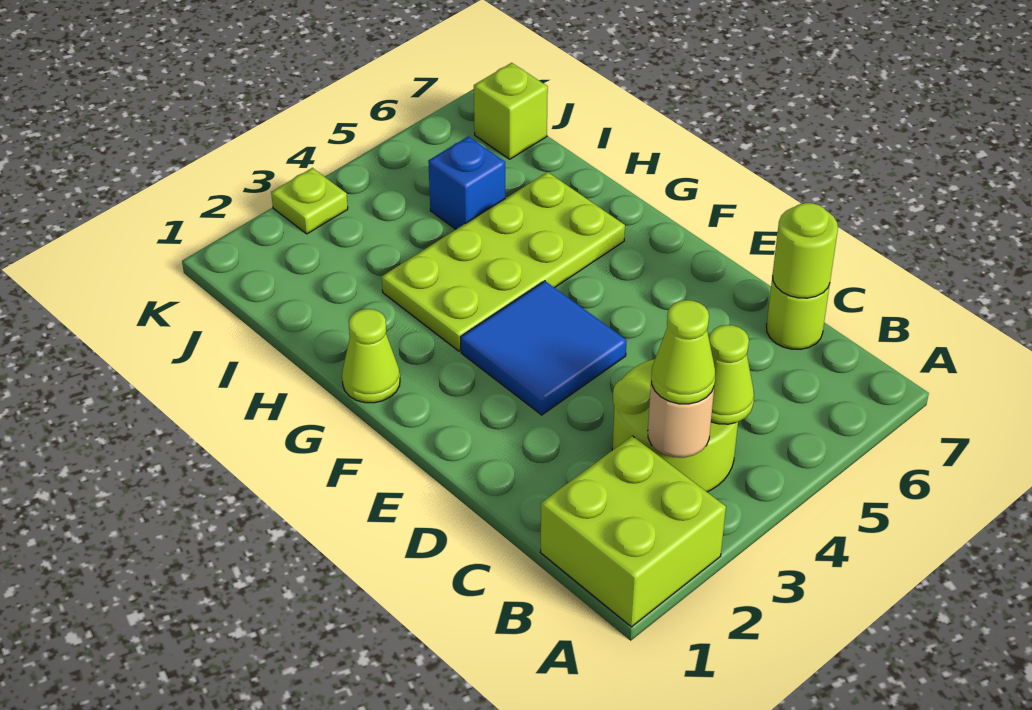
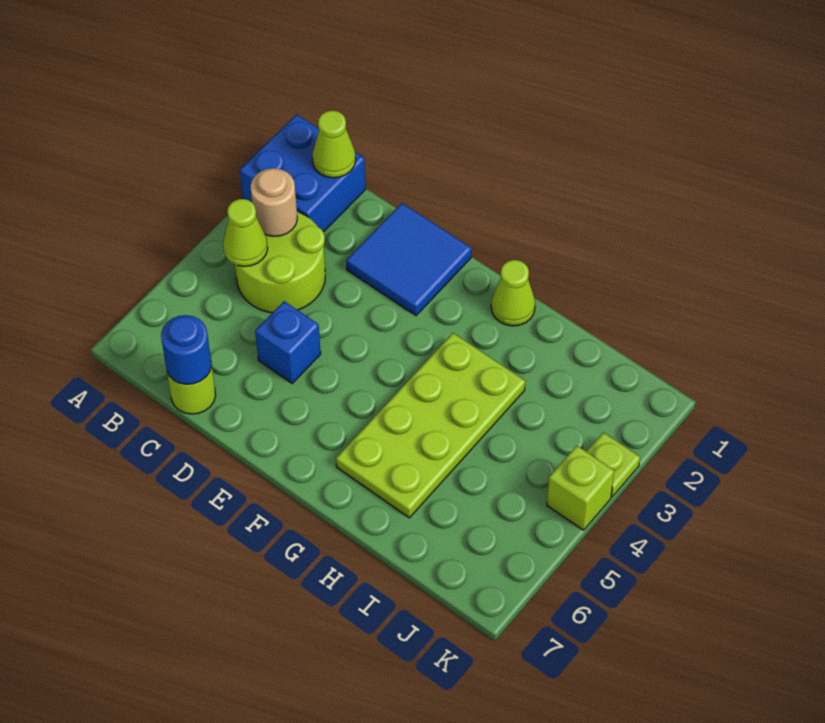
lime brick A1:B2 level 1 -> blue brick A1:B2 level 1
lime cone B3 level 3 -> lime cone B1 level 2
lime round brick C7 level 2 -> blue round brick C7 level 2
blue tile E3:F4 level 1 -> blue tile D1:E2 level 1
blue brick I5 level 1 -> blue brick D5 level 1
lime brick J7 level 1 -> lime brick K4 level 1

